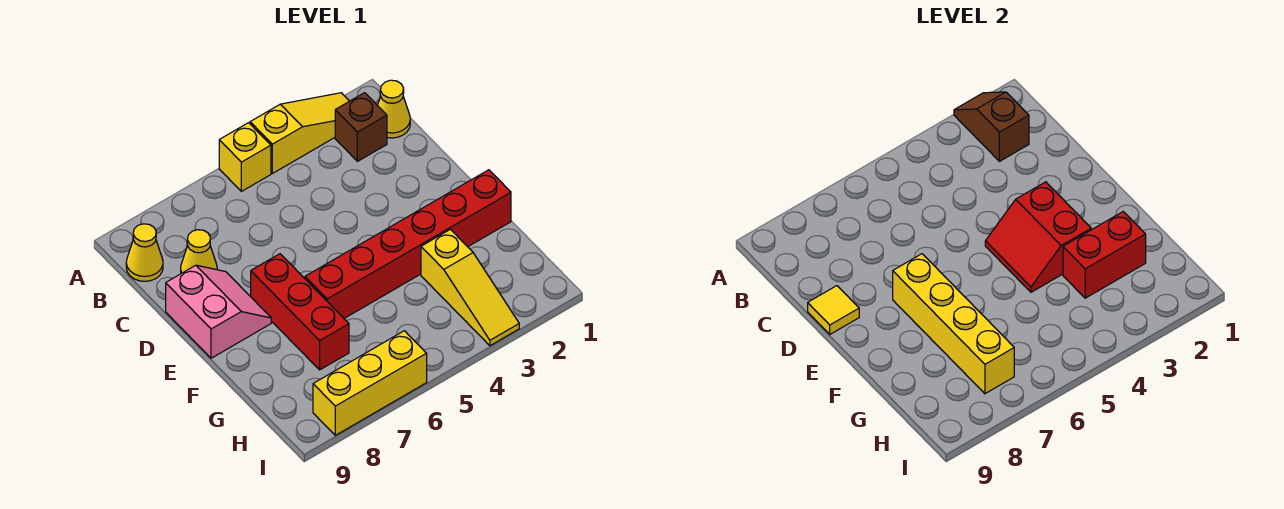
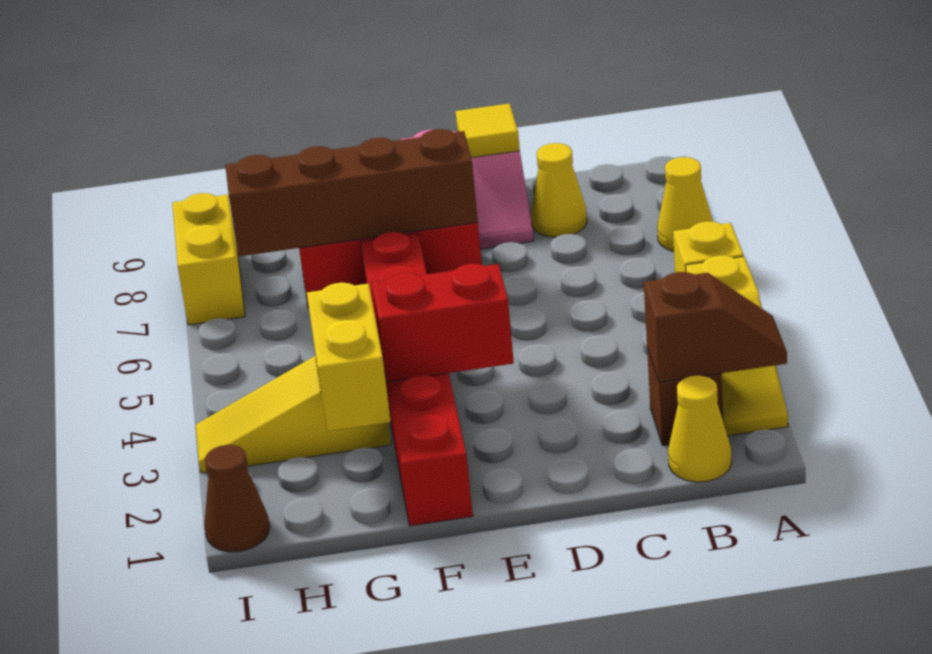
yellow cone B9 level 1 -> yellow cone A7 level 1
yellow brick E7:H7 level 2 -> brown brick E7:H7 level 2
red brick G2:G3 level 2 -> yellow brick G2:G3 level 2
none -> brown cone I1 level 1
yellow brick I6:I8 level 1 -> yellow brick I7:I8 level 1

